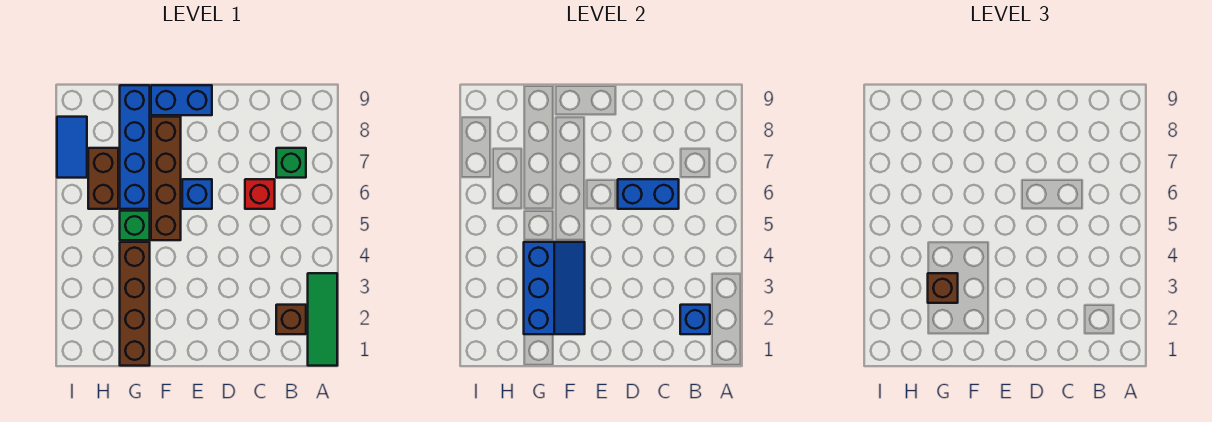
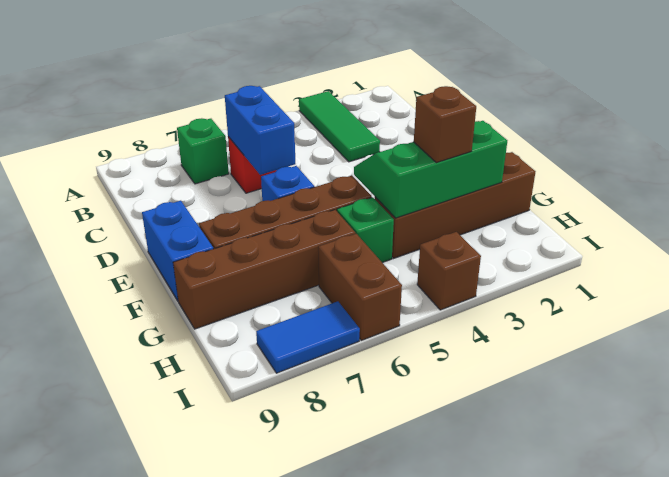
green tile A1:A3 level 1 -> green tile A3:C3 level 1
brown brick B2 level 1 -> brown brick I4 level 1
blue brick B2 level 2 -> none
blue slope F2:G4 level 2 top G -> green slope F2:G4 level 2 top G
blue brick G6:G9 level 1 -> brown brick G6:G9 level 1
brown brick H6:H7 level 1 -> brown brick H6:I6 level 1

